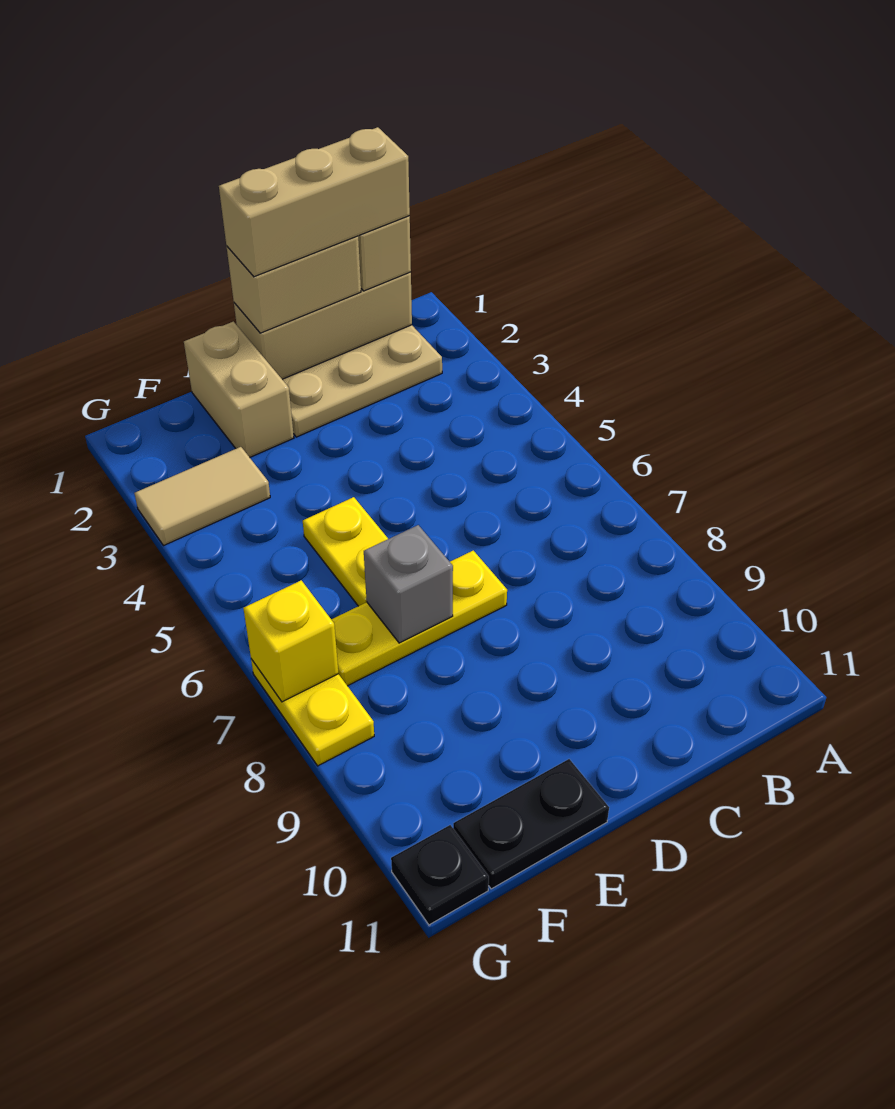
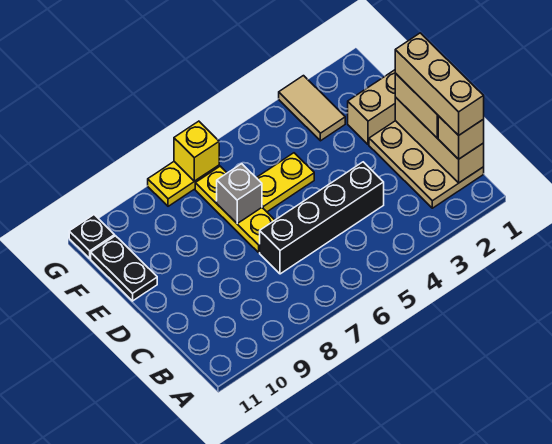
none -> black brick C4:C7 level 1

